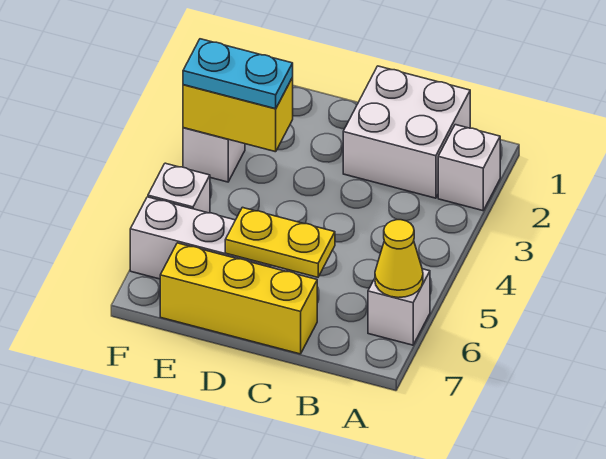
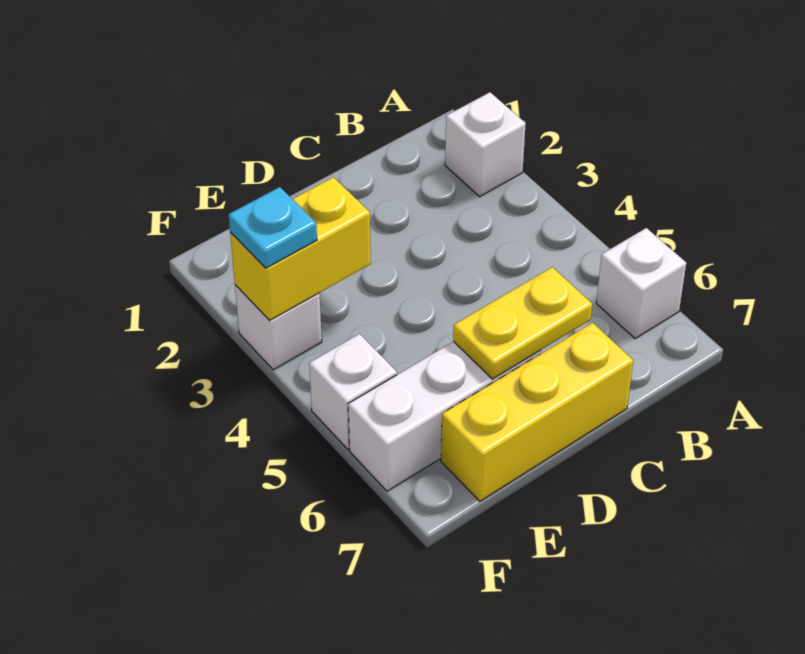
yellow cone A6 level 2 -> none
white brick B1:C2 level 1 -> none
cyan plate E3:F3 level 3 -> cyan plate F3 level 3

